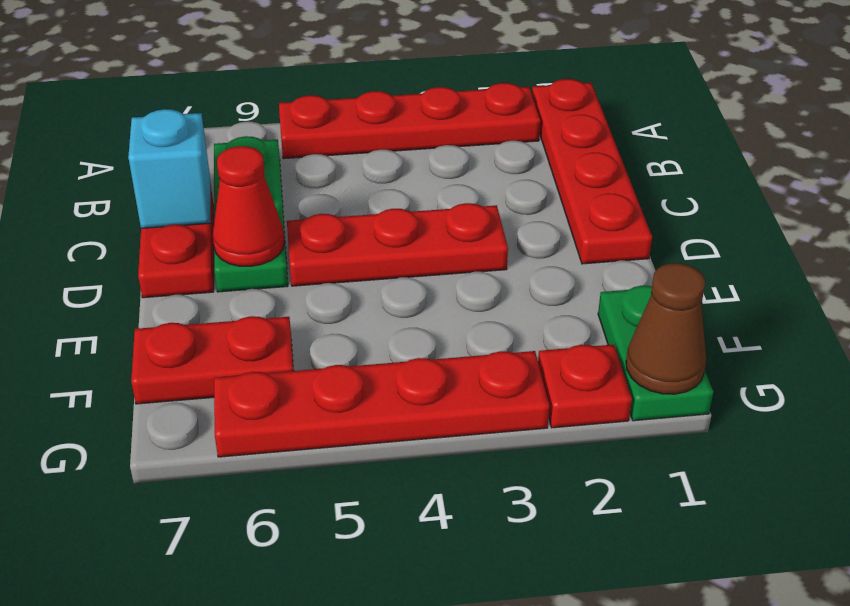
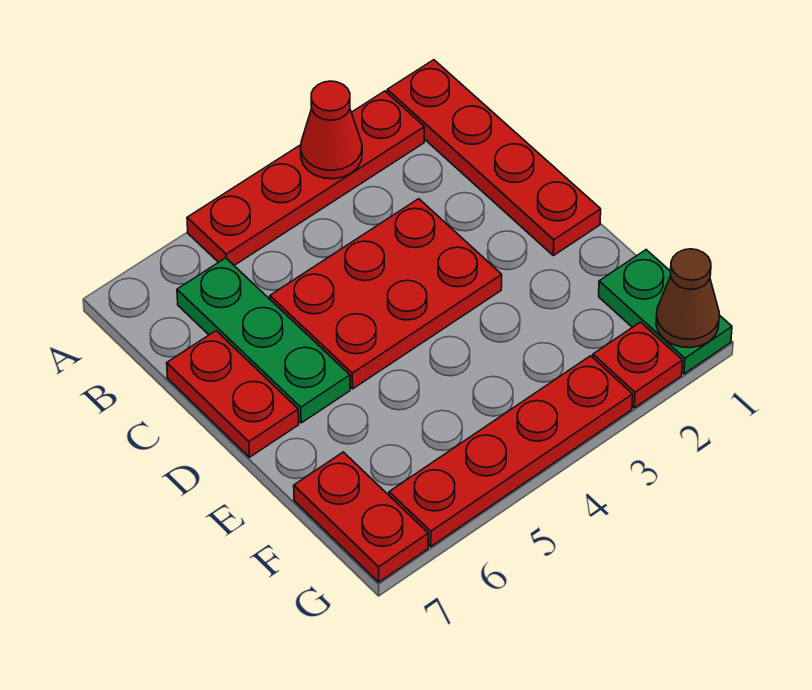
cyan brick C7 level 2 -> none
red plate D3:D5 level 1 -> red plate C3:D5 level 1
red cone D6 level 2 -> red cone A3 level 2
red plate F6:F7 level 1 -> red plate F7:G7 level 1

